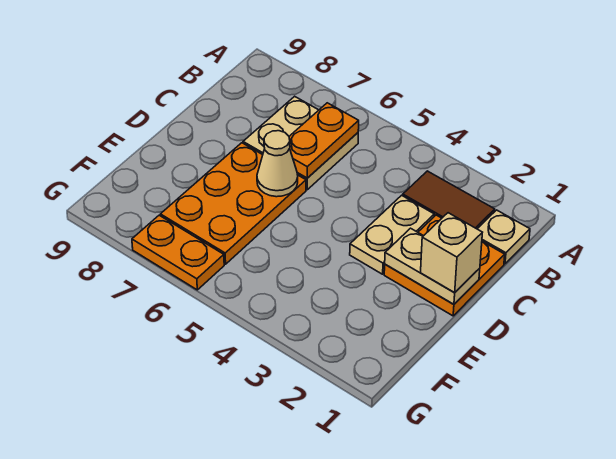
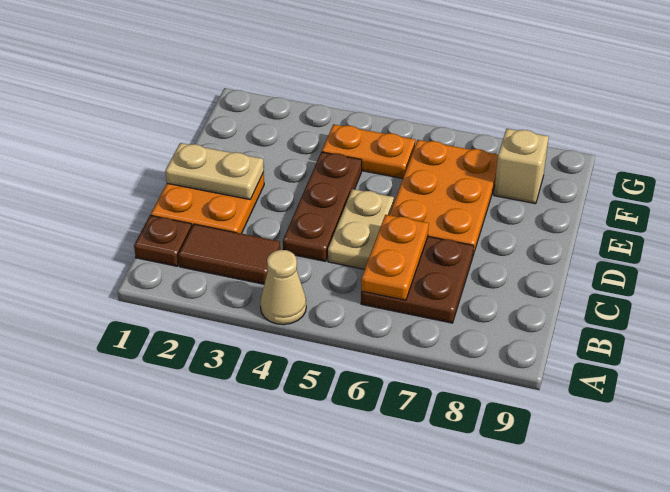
tan plate B1 level 1 -> brown plate B1 level 1
tan plate B6:C7 level 1 -> brown plate B6:C7 level 1
tan plate C3:D3 level 1 -> tan plate C5:D5 level 1
none -> brown plate C4:E4 level 1
tan brick D1 level 3 -> tan brick F8 level 1
tan cone D6 level 2 -> tan cone A4 level 1
orange plate G6:G7 level 1 -> orange plate F4:F5 level 1

